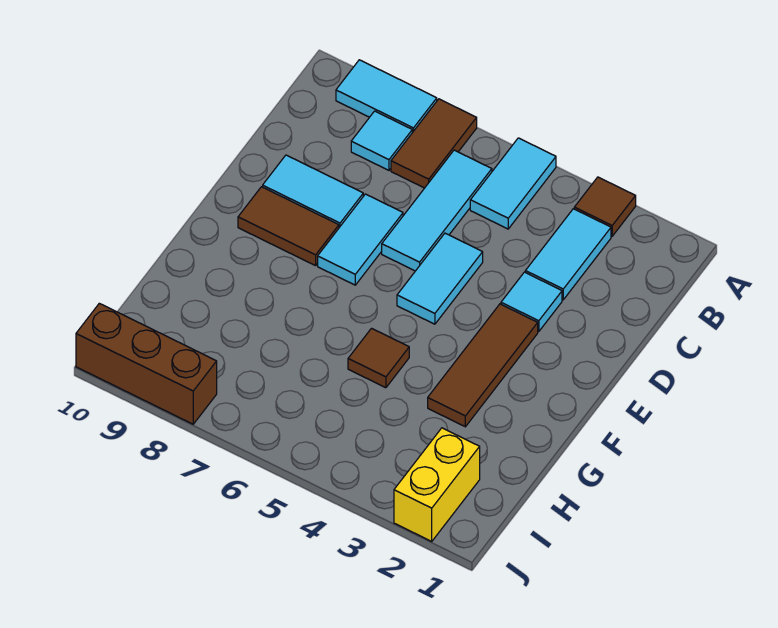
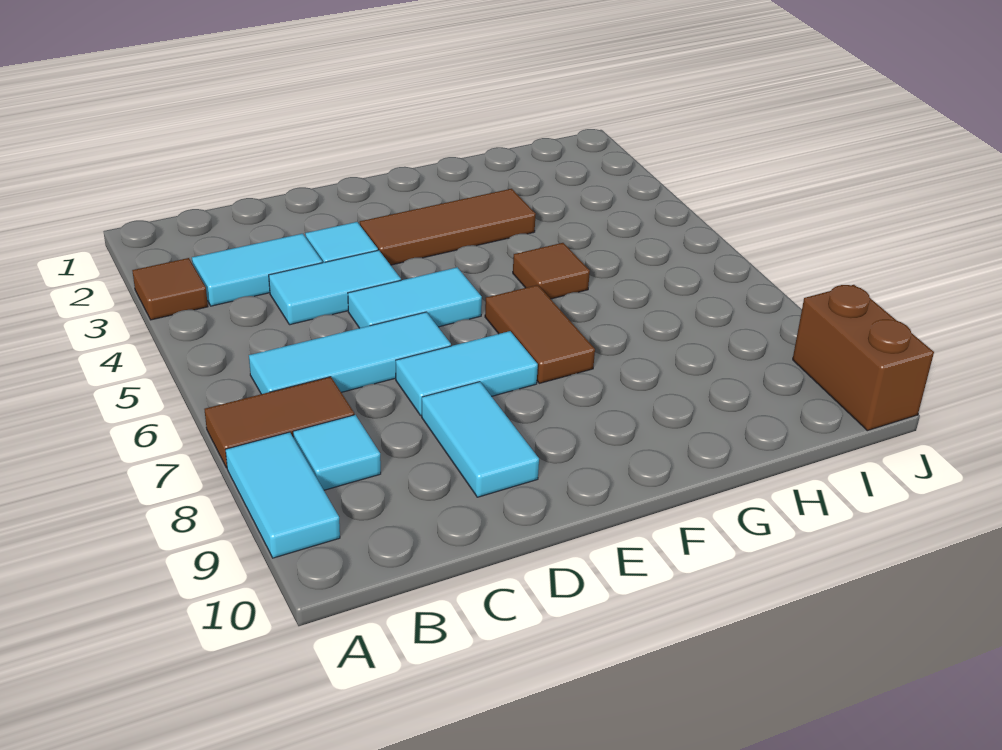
cyan tile A5:B5 level 1 -> cyan tile C4:D4 level 1
brown tile E8:E9 level 1 -> brown tile F6:F7 level 1
yellow brick I2:J2 level 1 -> none
brown brick J8:J10 level 1 -> brown brick J9:J10 level 1

